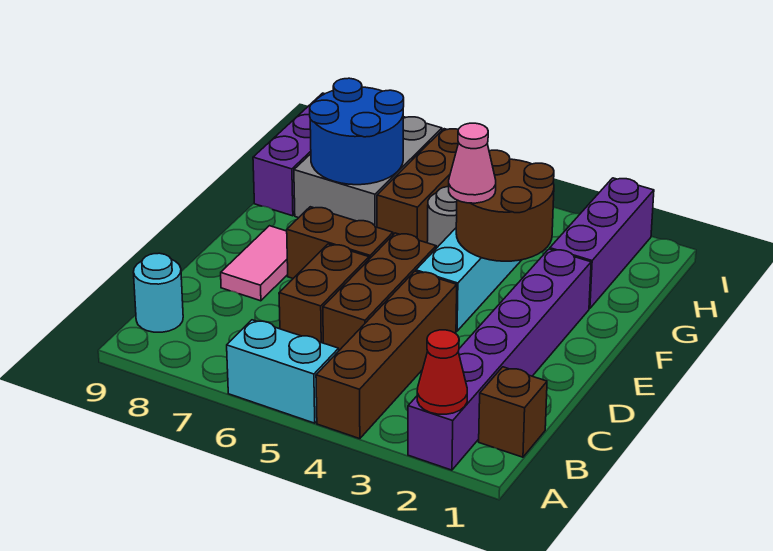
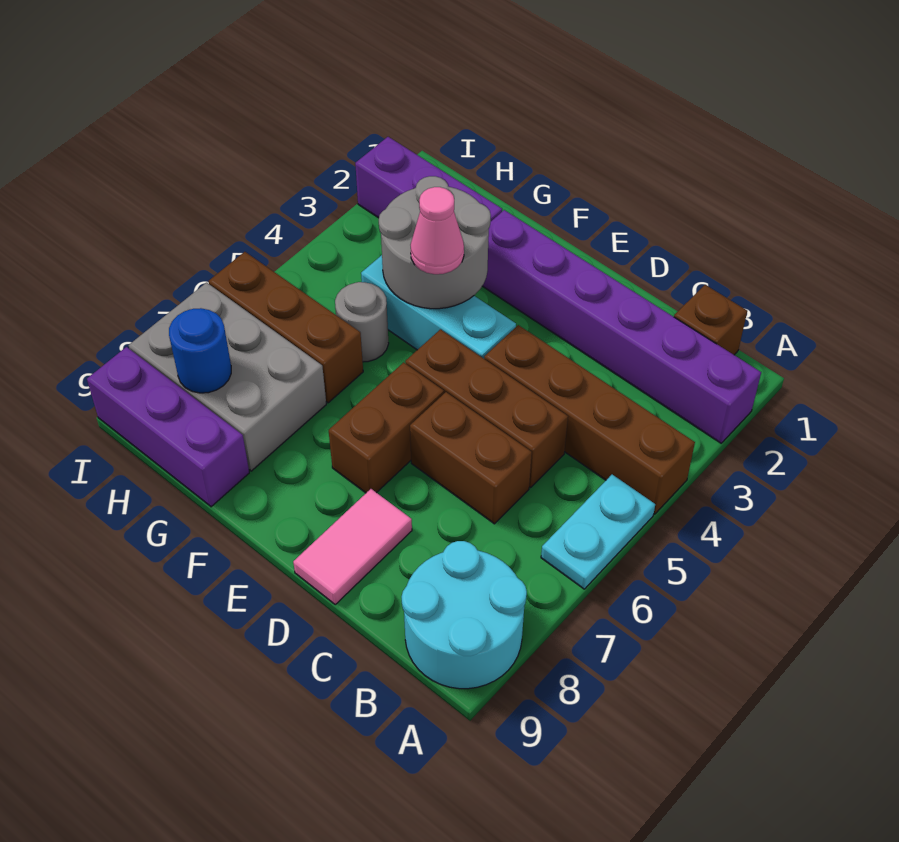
red cone A2 level 2 -> none
cyan brick A5:A6 level 1 -> cyan plate A5:A6 level 1
cyan round brick B9 level 1 -> cyan round brick A8:B9 level 1
pink tile D8:E8 level 1 -> pink tile D8:D9 level 1
brown round brick F3:G4 level 2 -> grey round brick F3:G4 level 2
blue round brick G7:H8 level 2 -> blue round brick H8 level 2

